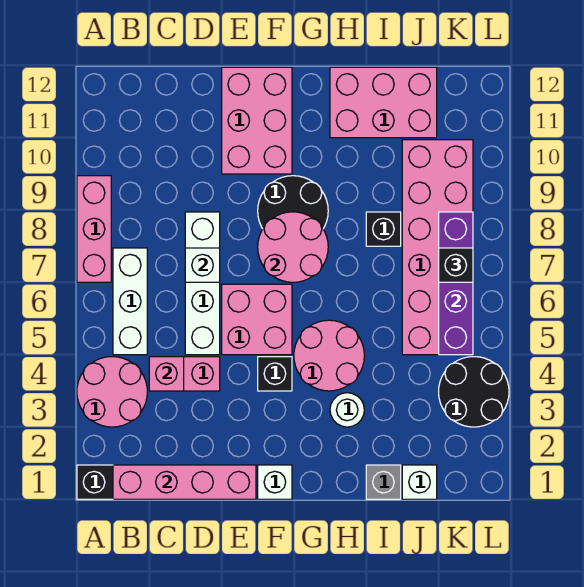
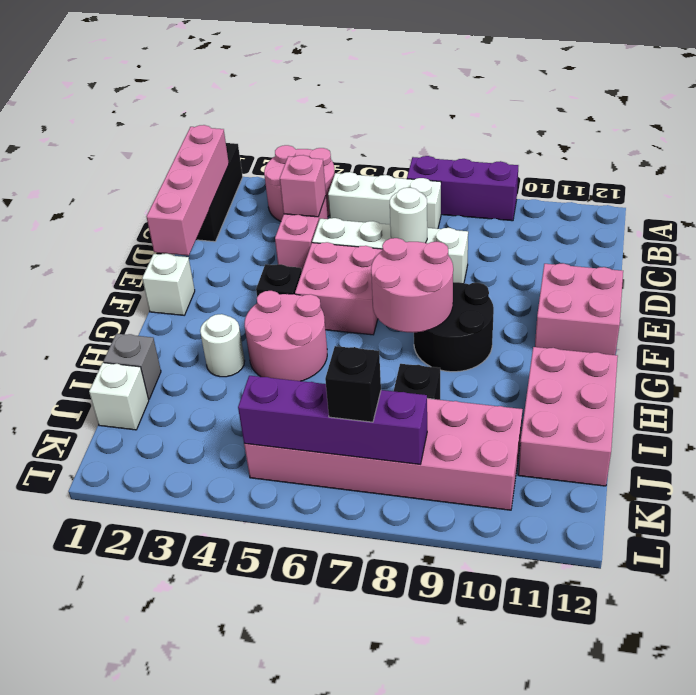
pink brick A7:A9 level 1 -> purple brick A7:A9 level 1
white brick D7 level 2 -> white round brick D7 level 2
pink brick E10:F12 level 1 -> pink brick E11:F12 level 1
black round brick K3:L4 level 1 -> none

